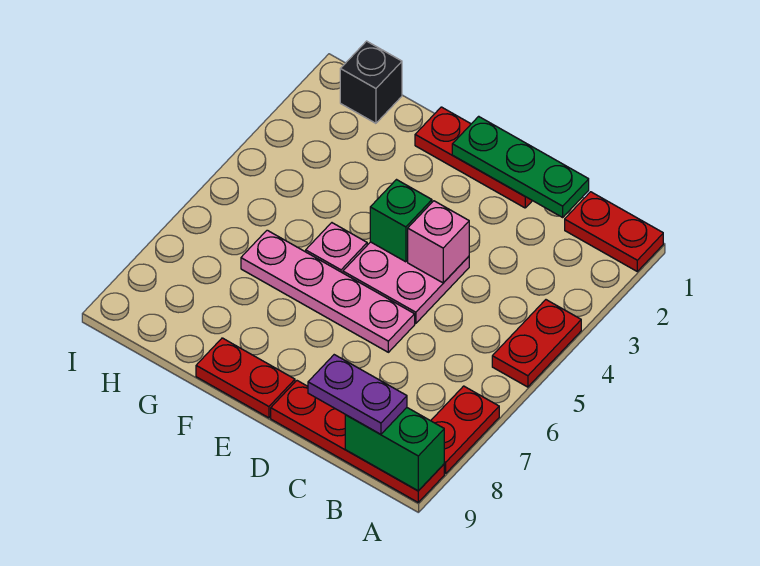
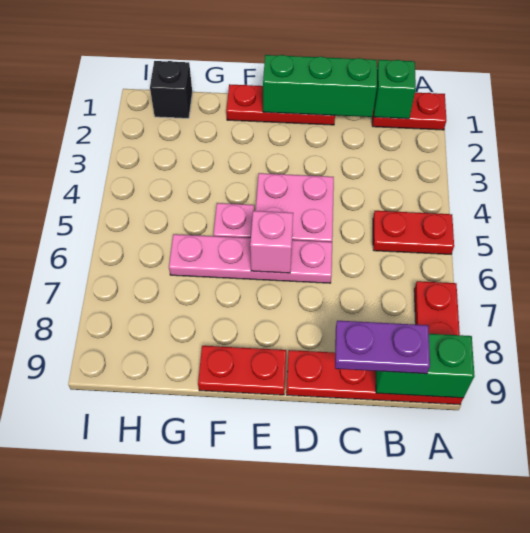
red plate A4:A5 level 1 -> red plate A5:B5 level 1
green plate C1:E1 level 2 -> green brick C1:E1 level 2
pink brick D4 level 2 -> pink brick E6 level 2
green brick E4 level 2 -> green brick B1 level 2

